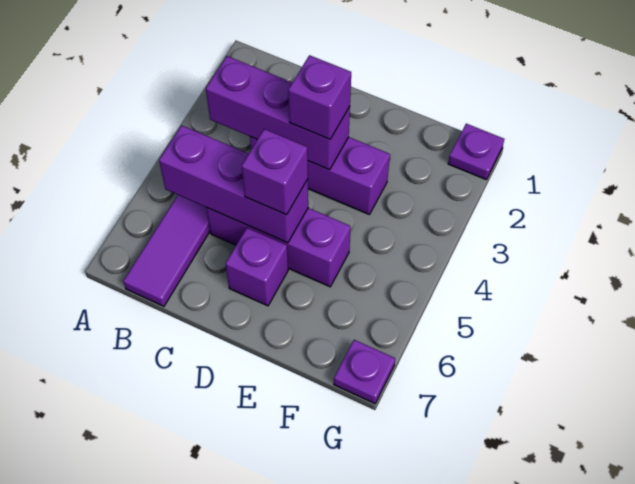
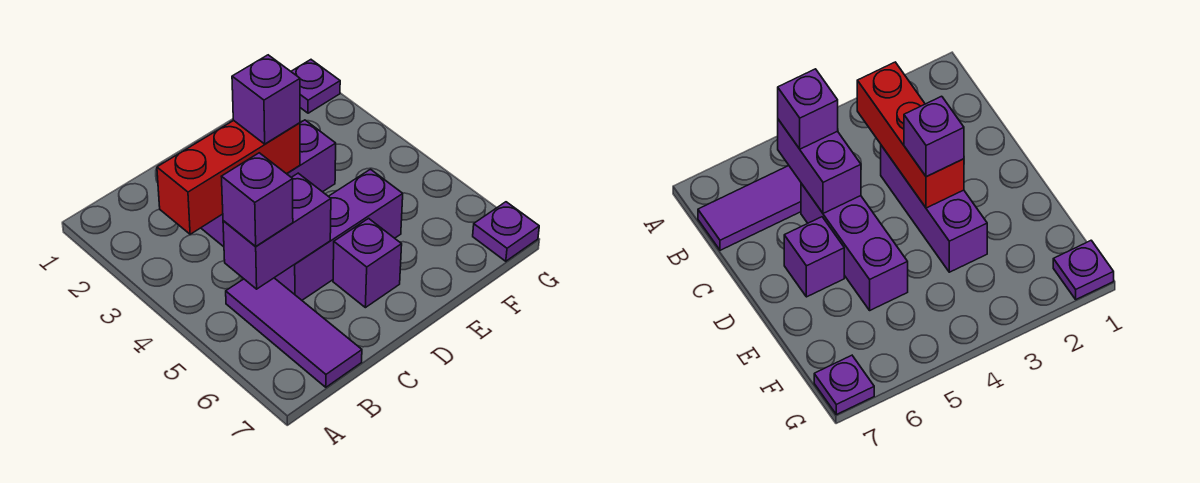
purple brick B3:D3 level 2 -> red brick B3:D3 level 2
purple brick B5:D5 level 2 -> purple brick B5:C5 level 2
purple brick D5 level 3 -> purple brick B5 level 3

